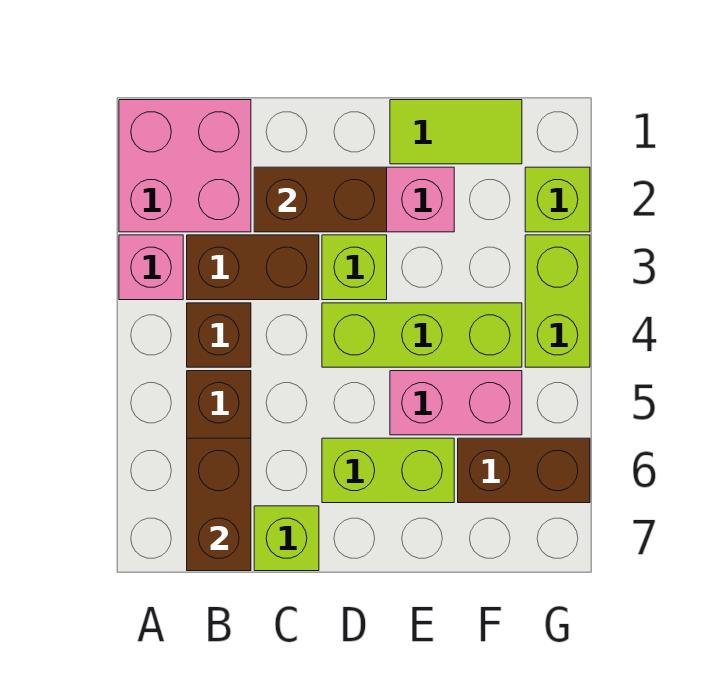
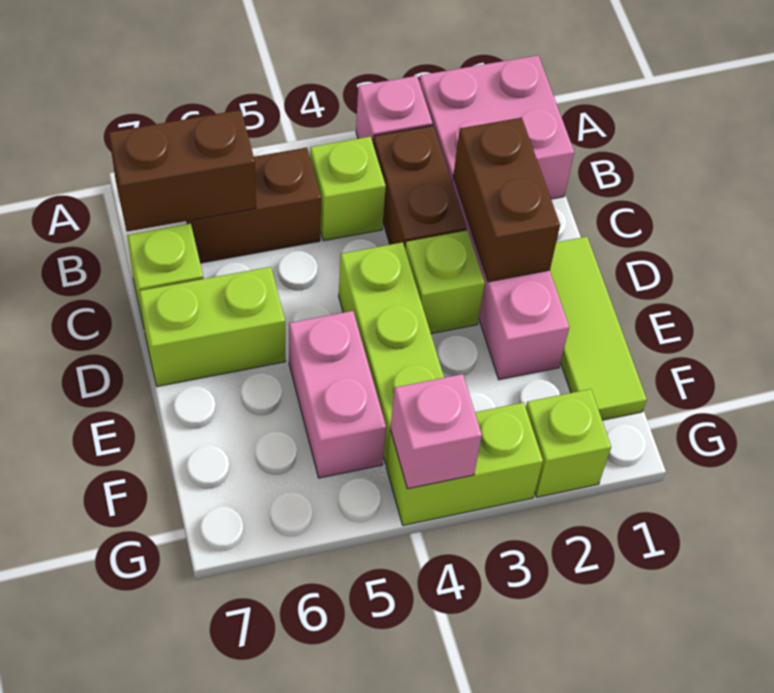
brown brick B4 level 1 -> lime brick B4 level 1
lime brick D6:E6 level 1 -> lime brick D6:D7 level 1
lime tile E1:F1 level 1 -> lime tile D1:F1 level 1
brown brick F6:G6 level 1 -> none
none -> pink brick G4 level 2

